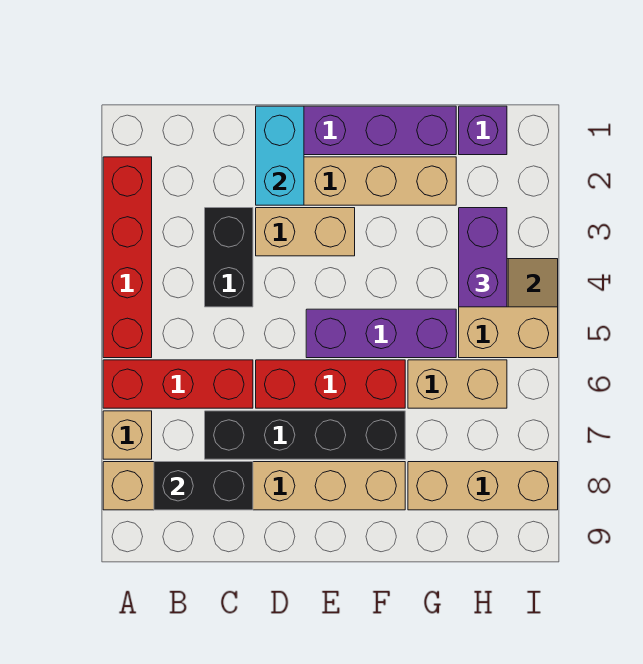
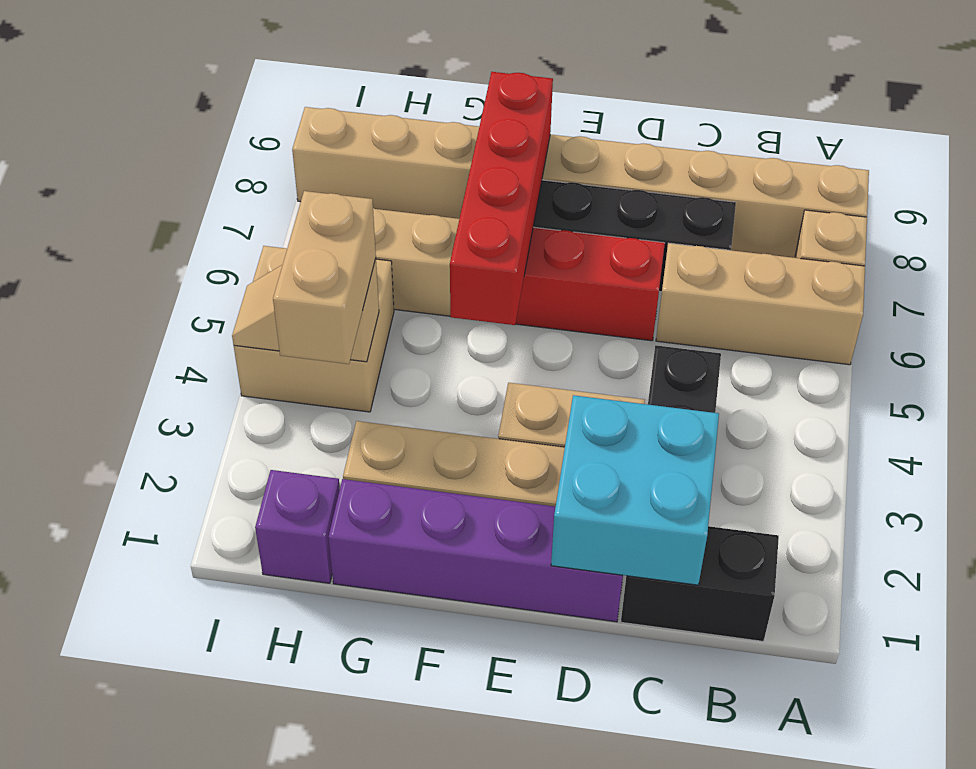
red brick A2:A5 level 1 -> red brick F5:F8 level 2
red brick A6:C6 level 1 -> tan brick A6:C6 level 1
black brick B8:C8 level 2 -> black brick B1:C1 level 1
cyan brick D1:D2 level 2 -> cyan brick C1:D2 level 2
purple brick E5:G5 level 1 -> none
purple brick H3:H4 level 3 -> tan brick H3:H4 level 3

